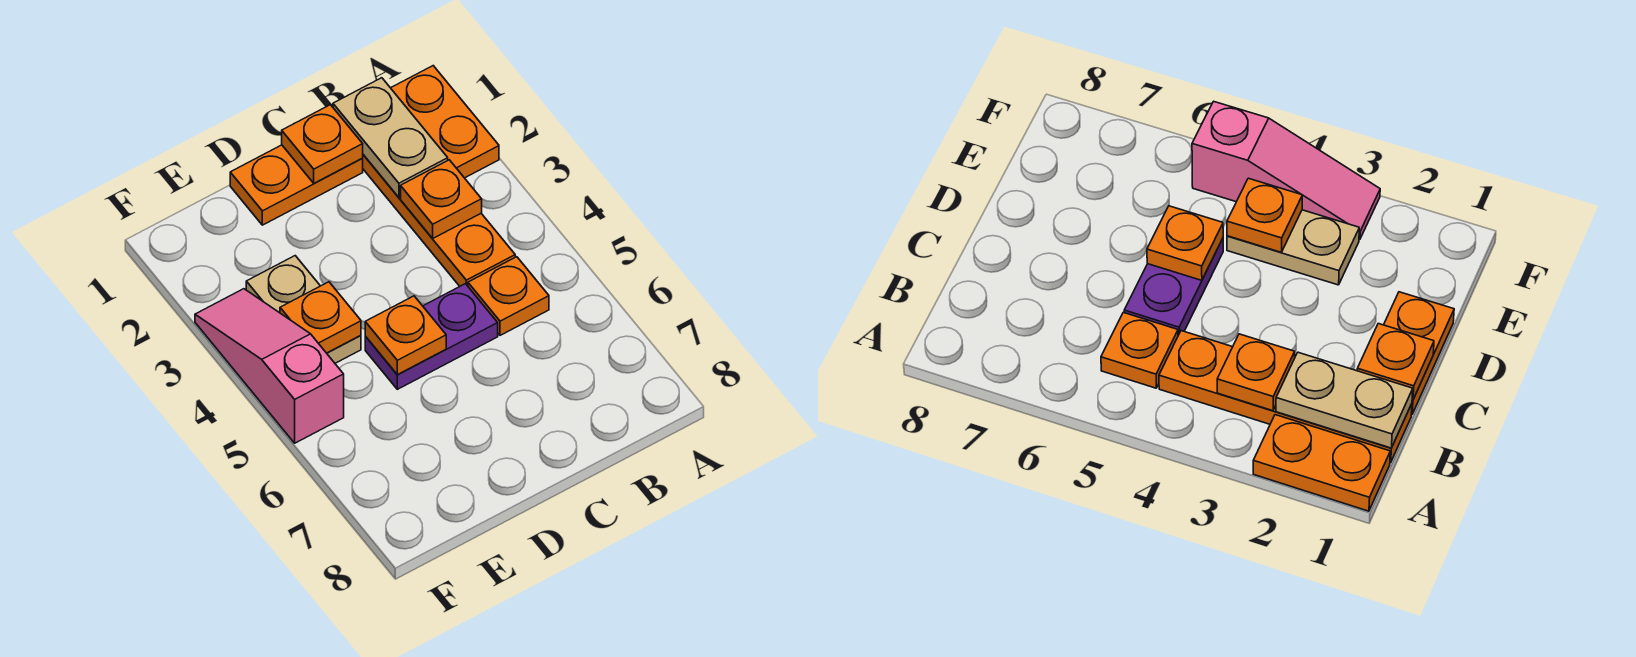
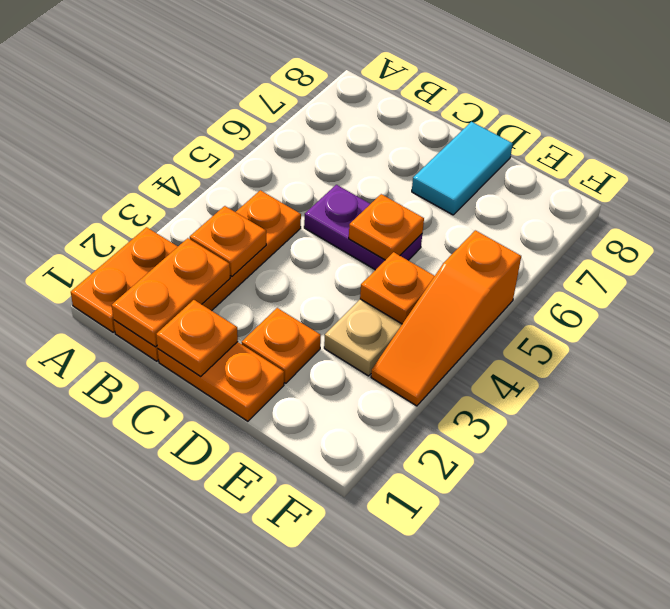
tan plate B1:B2 level 2 -> orange plate B1:B2 level 2
orange plate B5 level 1 -> orange plate D2 level 1
none -> cyan tile D7:D8 level 1
pink slope F3:F5 level 1 top 5 -> orange slope F3:F5 level 1 top 5

